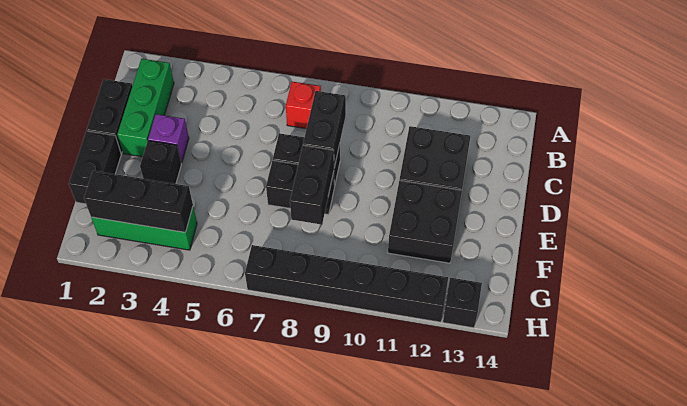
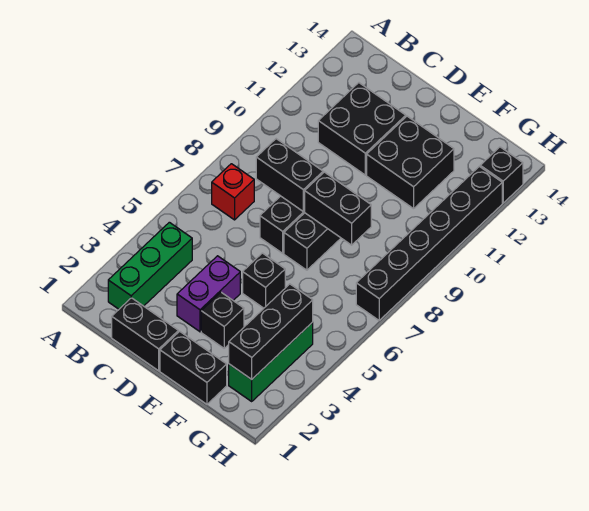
green brick B2:D2 level 1 -> green brick B2:B4 level 1
purple brick D3 level 1 -> purple brick D3:D4 level 1
none -> black brick E5 level 1

